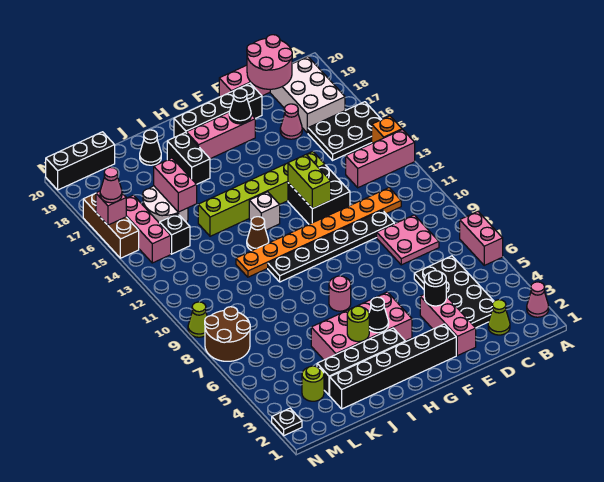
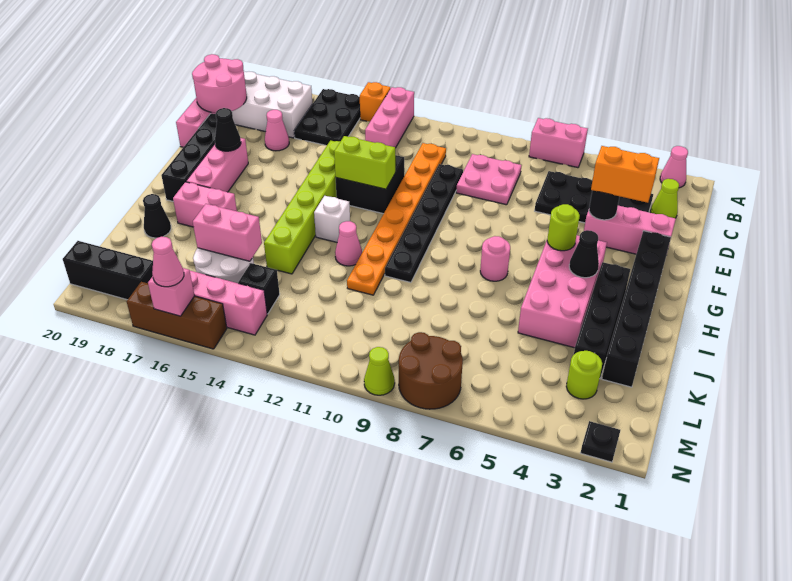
none -> orange brick E3:E4 level 3
lime round brick I4 level 2 -> lime round brick G5 level 2
brown cone I12 level 1 -> pink cone I12 level 1
black brick I17:I18 level 1 -> pink brick I17:I18 level 1
black brick L20:N20 level 1 -> black brick M18:M20 level 1

